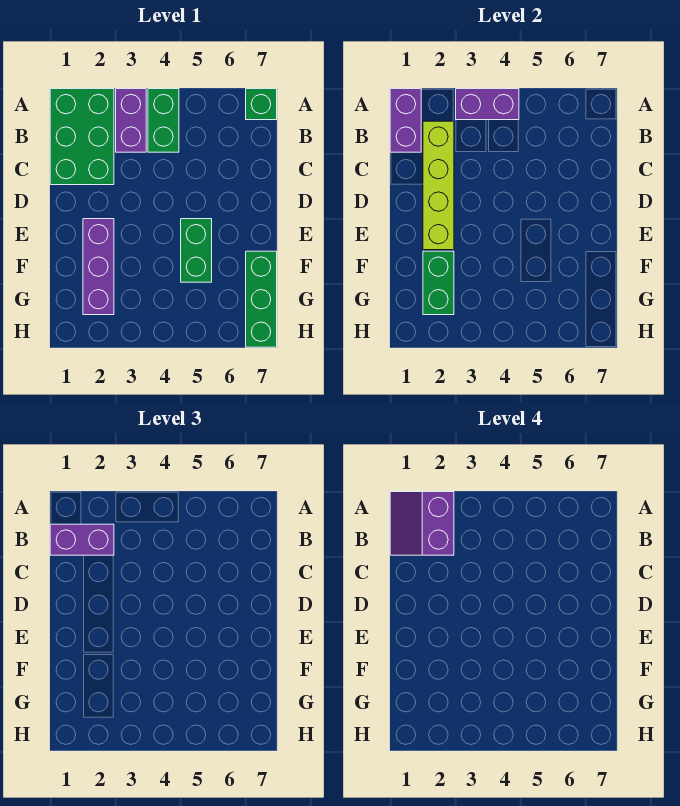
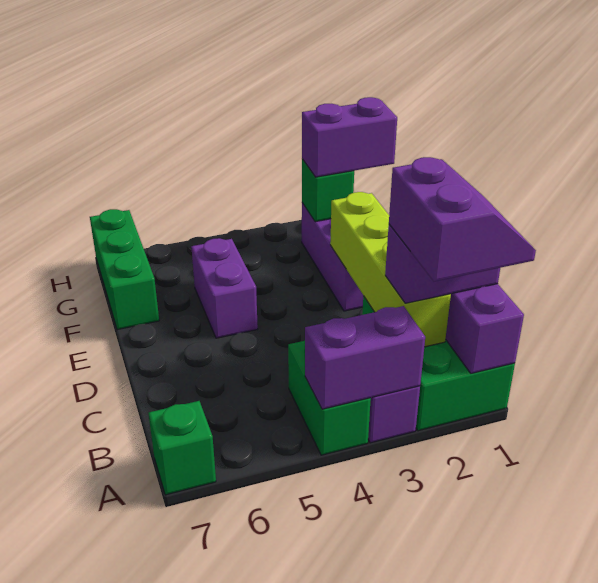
green brick E5:F5 level 1 -> purple brick E5:F5 level 1
green brick F2:G2 level 2 -> green brick G2 level 2
none -> purple brick G1:G2 level 3

